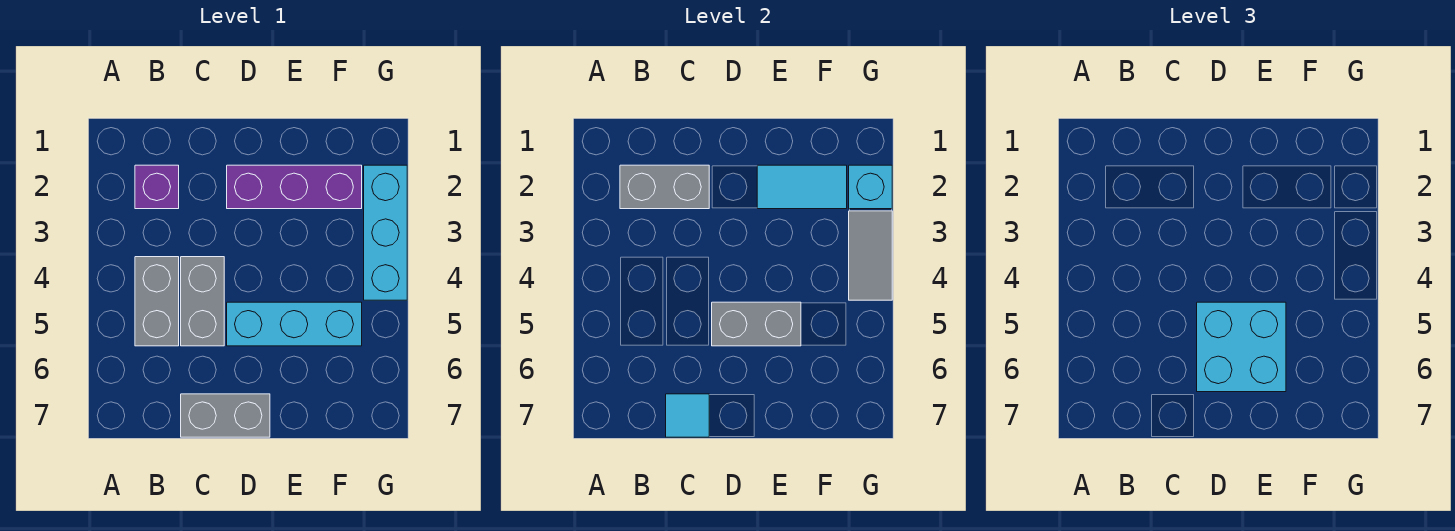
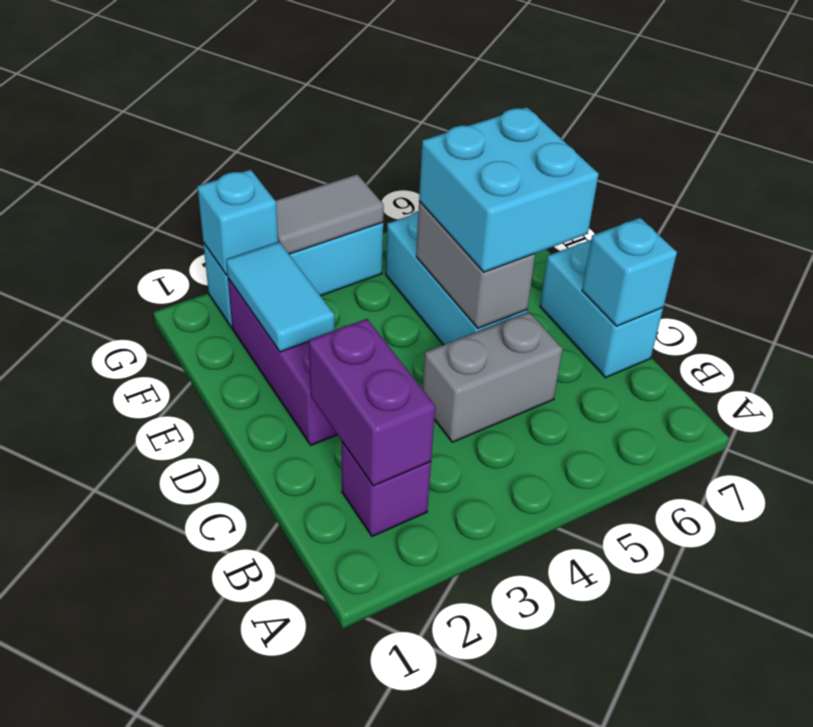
grey brick B2:C2 level 2 -> purple brick B2:C2 level 2
grey brick B4:B5 level 1 -> none
grey brick C7:D7 level 1 -> cyan brick C7:D7 level 1
cyan tile C7 level 2 -> cyan brick C7 level 2

